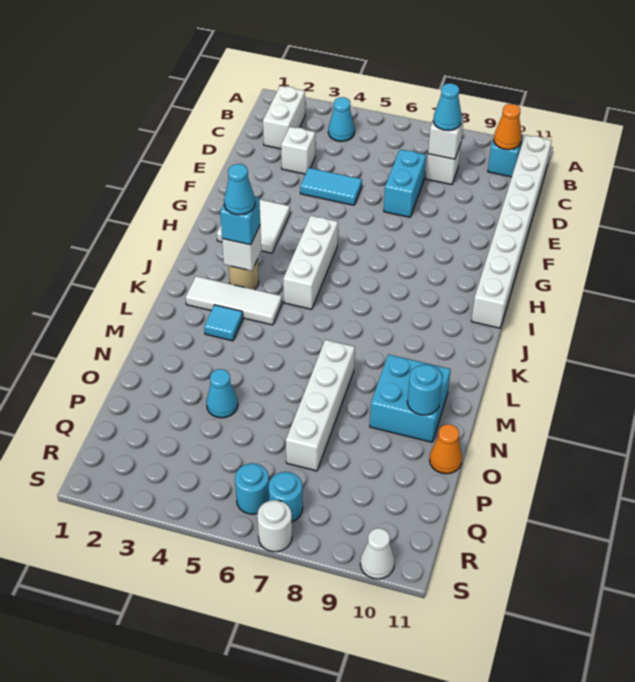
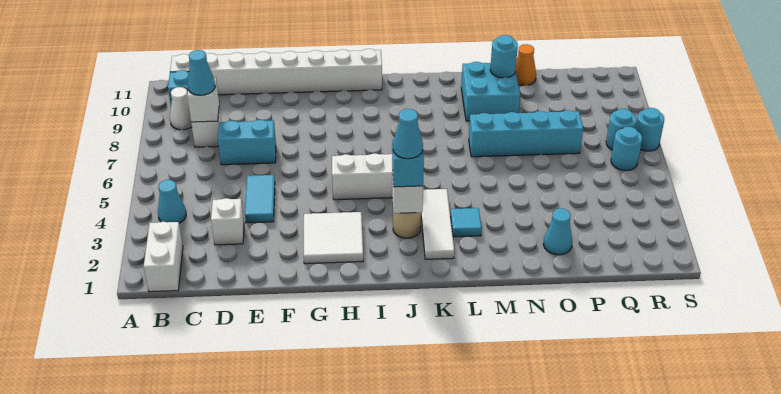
white brick B2:C2 level 1 -> white brick B1:B2 level 1
orange cone B10 level 2 -> none
white brick M7:P7 level 1 -> cyan brick M7:P7 level 1
cyan cone O4 level 1 -> cyan cone O2 level 1
white round brick S7 level 1 -> cyan round brick S7 level 1
white cone S10 level 1 -> white cone B9 level 1

